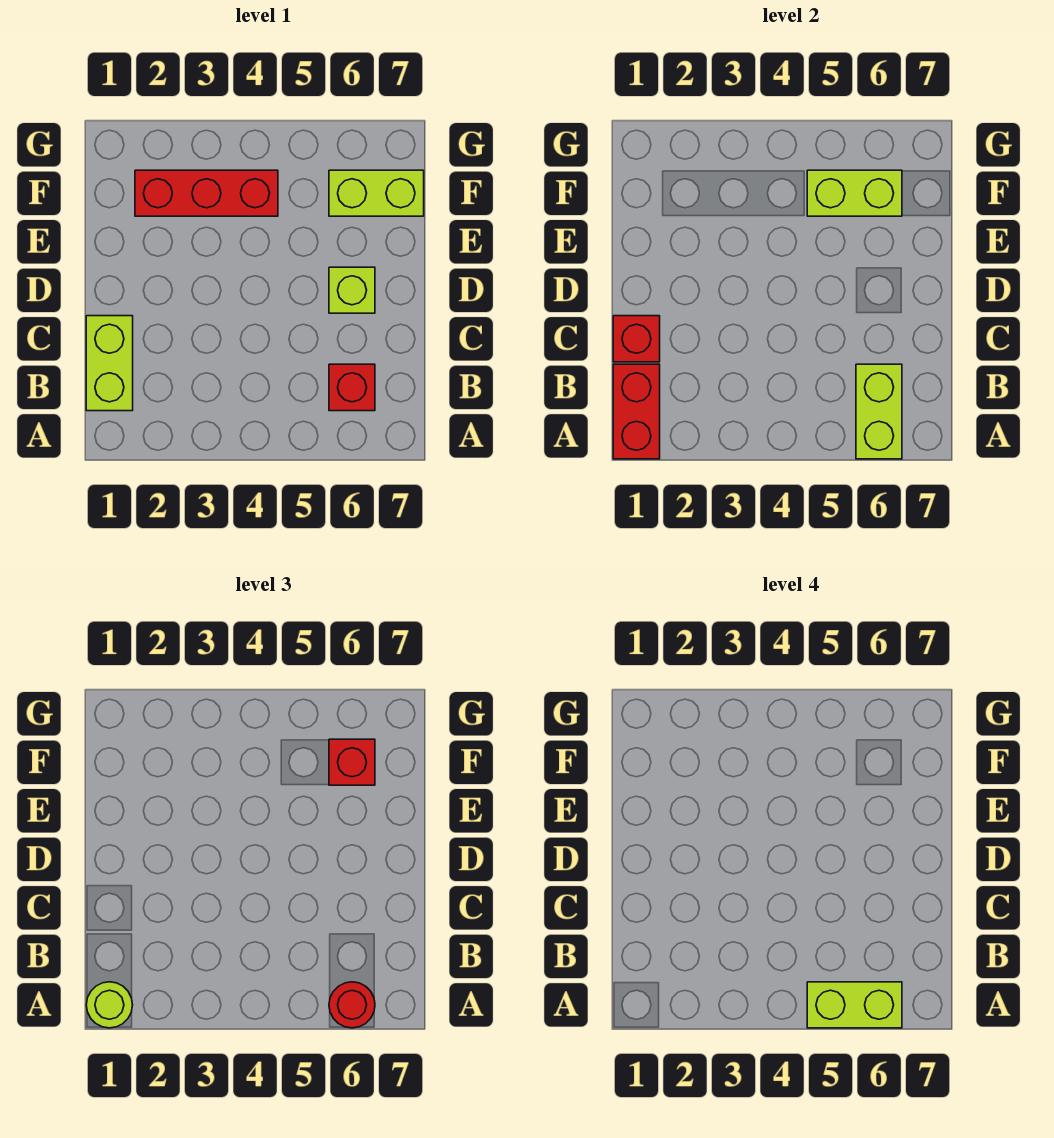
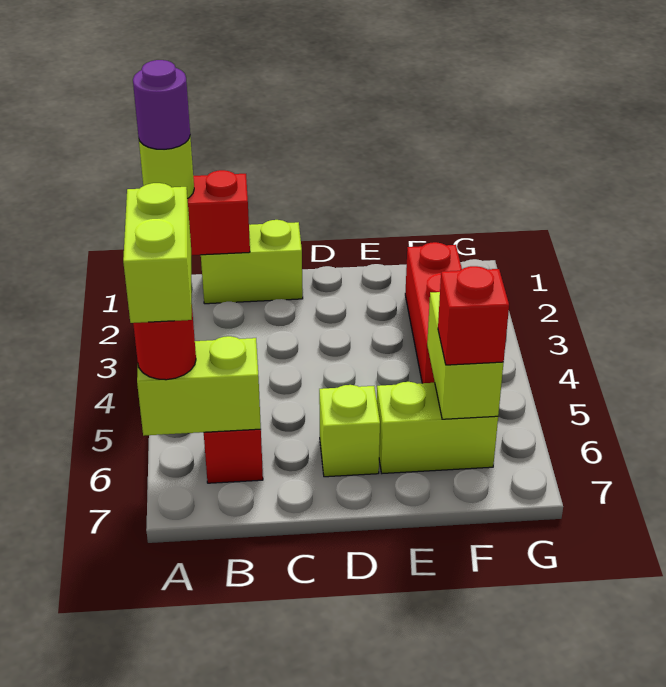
none -> purple round brick A1 level 4
red brick C1 level 2 -> none
lime brick F6:F7 level 1 -> lime brick E6:F6 level 1

